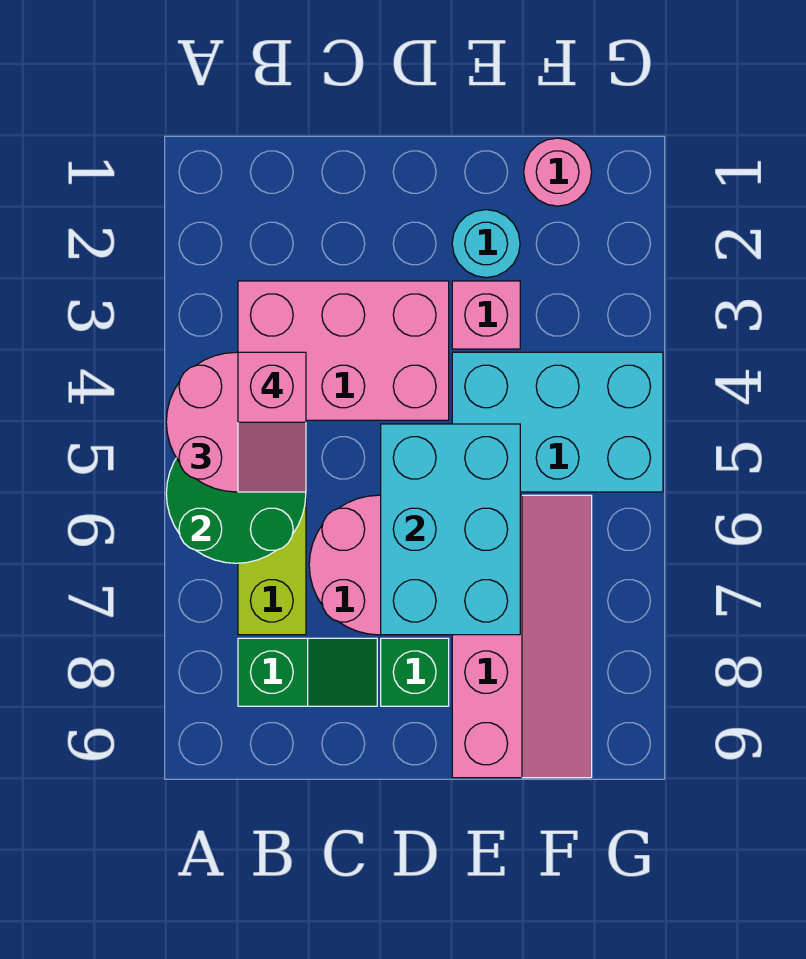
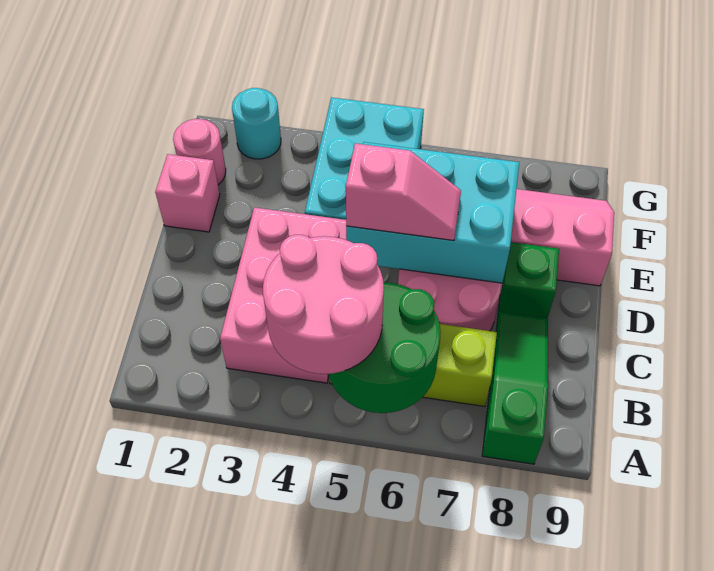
pink slope B4:B5 level 4 top 4 -> pink slope D5:D6 level 3 top 5
green slope B8:C8 level 1 top B -> green slope A8:C8 level 1 top A
cyan round brick E2 level 1 -> cyan round brick G2 level 1
pink brick E3 level 1 -> pink brick E1 level 1

